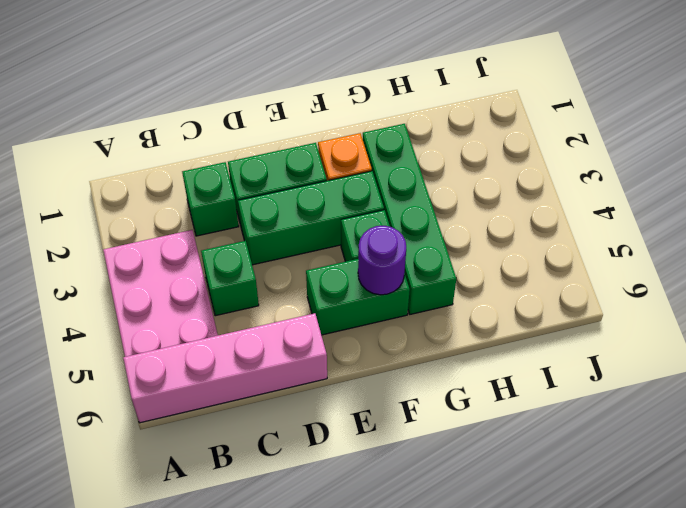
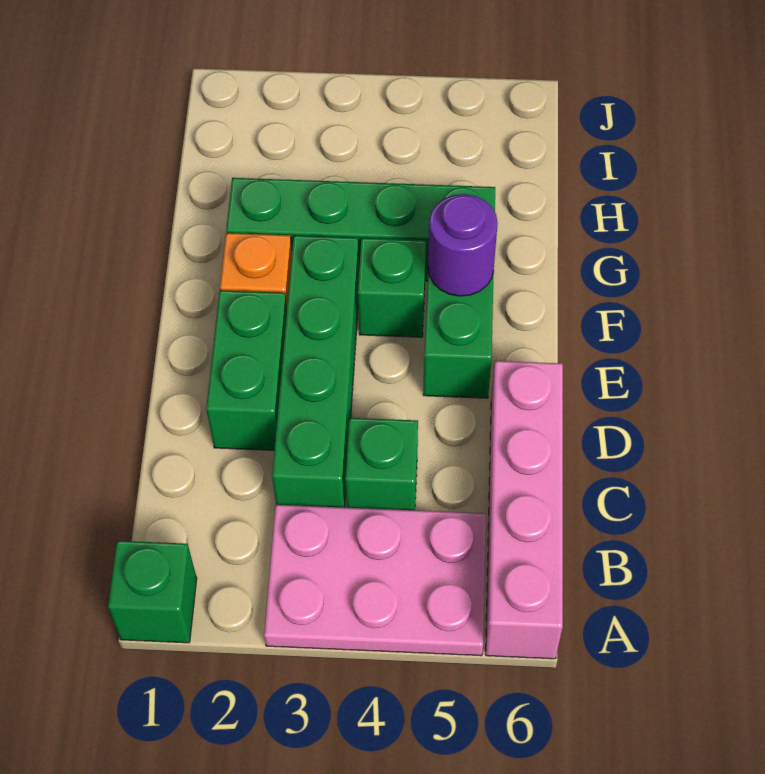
green brick C2 level 1 -> green brick A1 level 1
green brick D3:F3 level 1 -> green brick C3:F3 level 1

